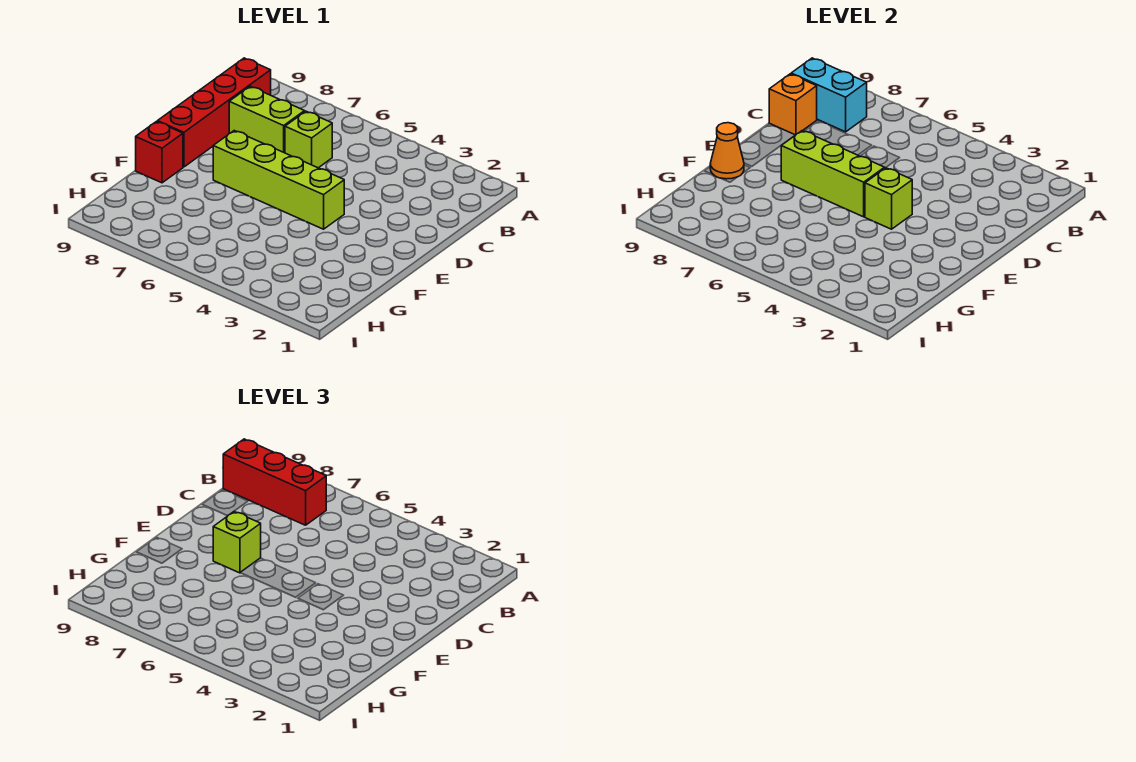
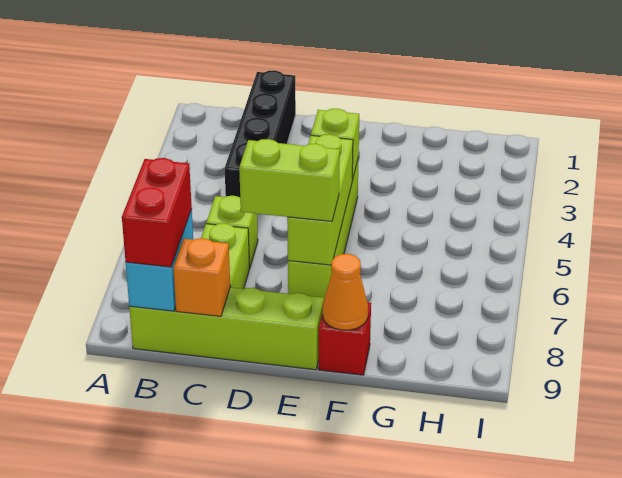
red brick B7:B9 level 3 -> red brick B8:B9 level 3
red brick B9:E9 level 1 -> lime brick B9:E9 level 1
none -> black brick C1:C4 level 1
lime brick E7 level 3 -> lime brick D7:E7 level 3

